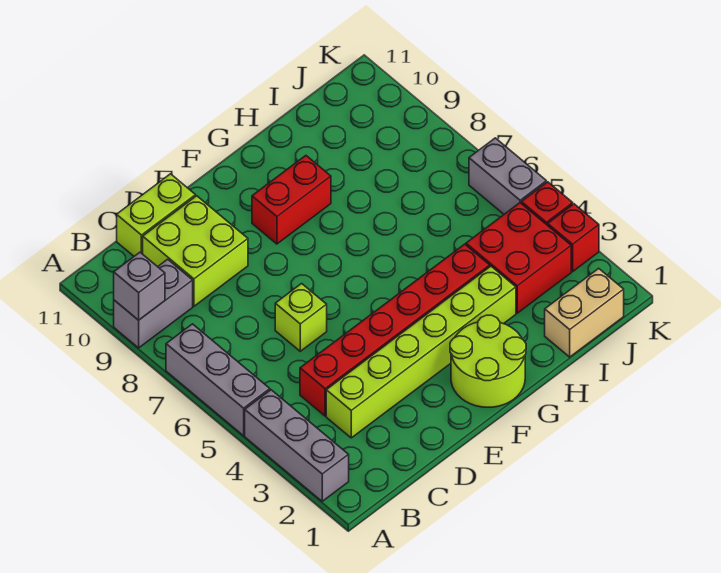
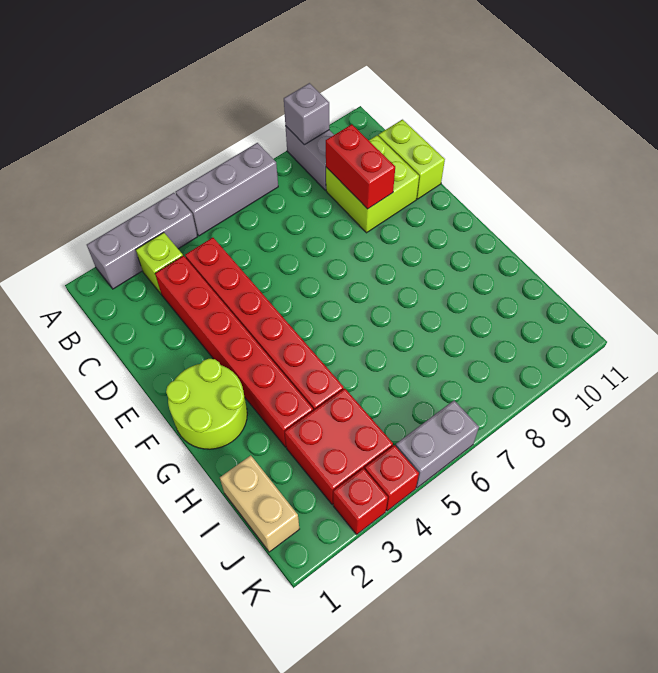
lime brick C3:H3 level 1 -> red brick C3:H3 level 1
lime brick D6 level 1 -> lime brick B3 level 1
red brick F9:G9 level 1 -> red brick C9:D9 level 2

